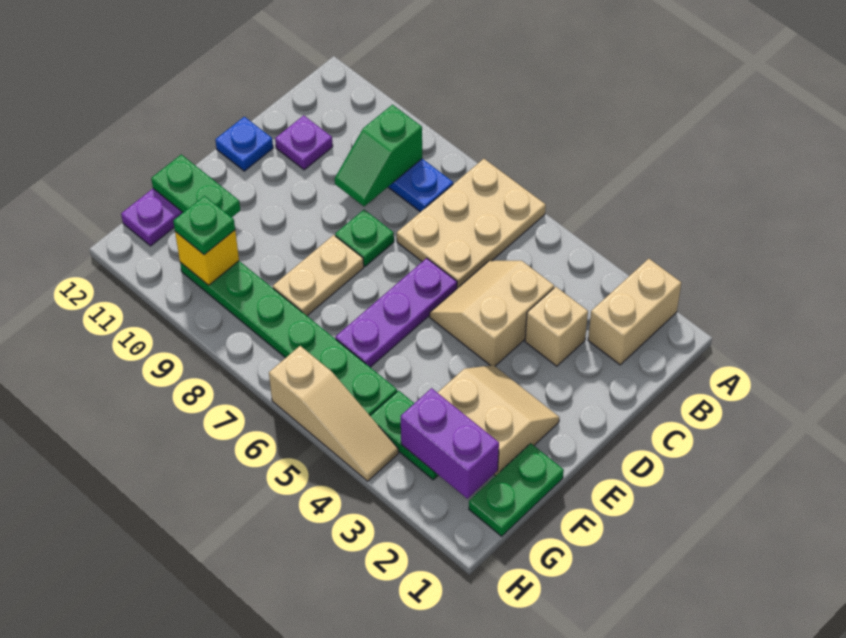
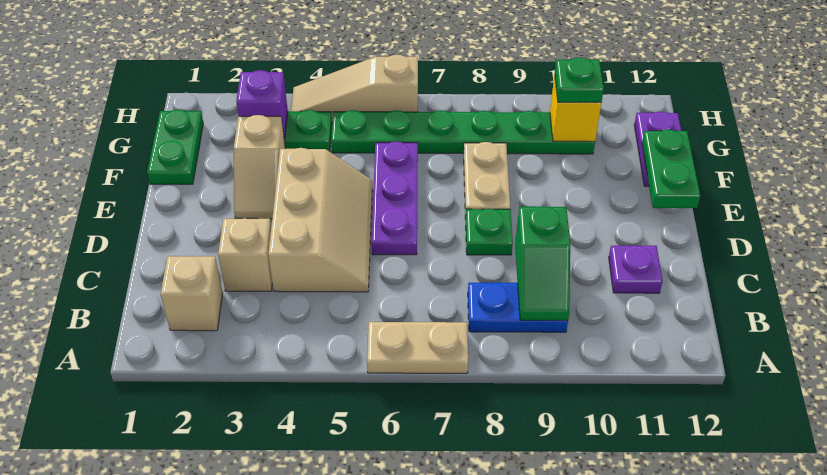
tan brick A2:B2 level 1 -> tan brick B2 level 1
tan plate A6:C7 level 1 -> tan plate A6:A7 level 1
green slope B9:C9 level 2 top B -> green slope B9:C9 level 2 top C
tan slope C4:D5 level 1 top 4 -> tan slope C4:E5 level 1 top 4
blue plate D12 level 1 -> none
tan slope E2:F3 level 1 top F -> tan slope E3:F3 level 1 top F
green plate F11:F12 level 2 -> green plate E12:F12 level 2
purple brick G2:G3 level 2 -> purple brick G3 level 2

